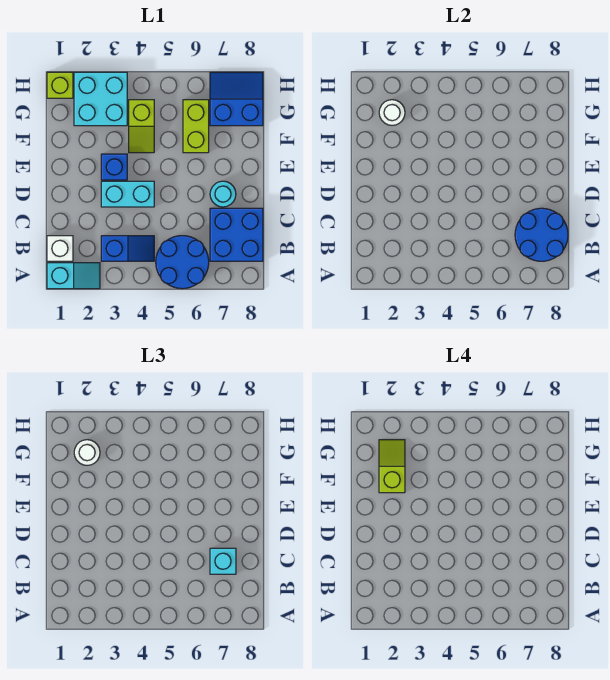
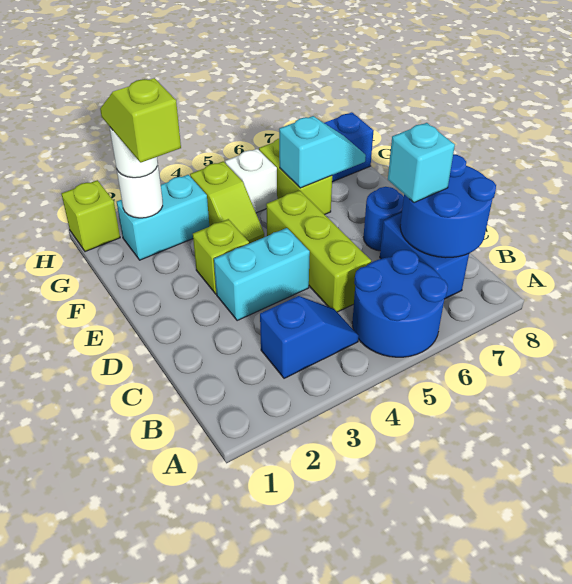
cyan slope A1:A2 level 1 top 1 -> cyan slope F6:F7 level 2 top 6
white brick B1 level 1 -> white brick G5 level 1
blue brick B7:C8 level 1 -> blue brick B7:C7 level 1
none -> lime brick C5:E5 level 1
cyan round brick D7 level 1 -> blue round brick D7 level 1
blue brick E3 level 1 -> lime brick E3 level 1
cyan brick G2:H3 level 1 -> cyan brick G2:G3 level 1

